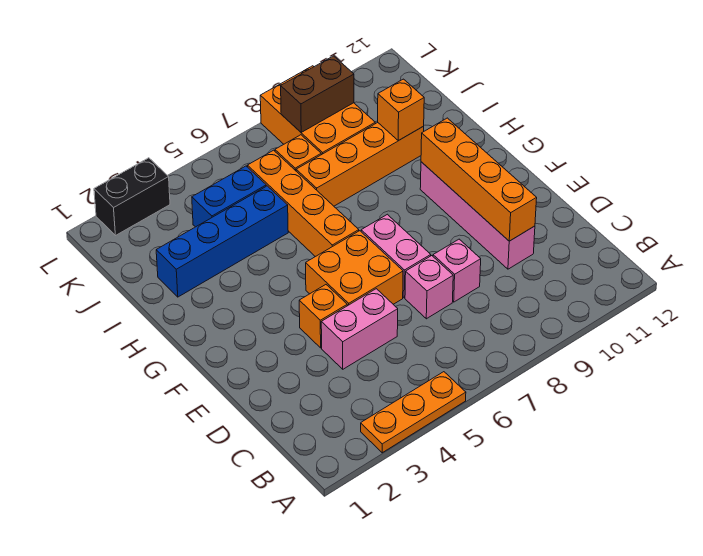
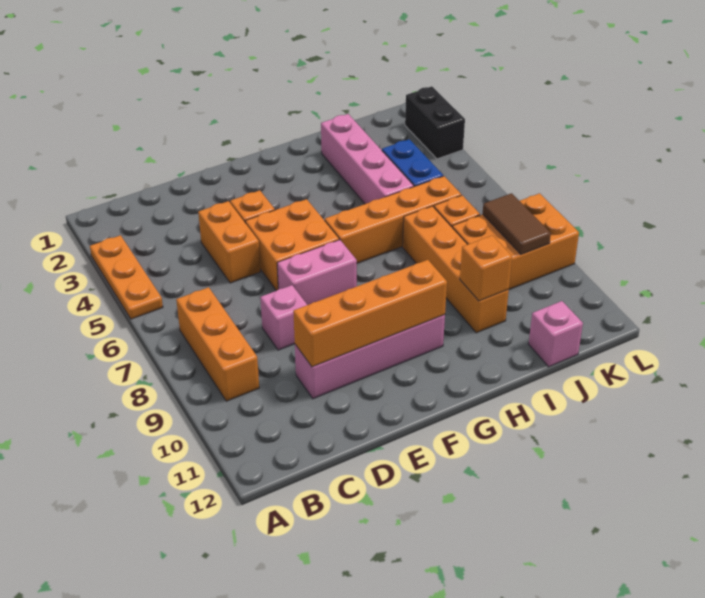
none -> orange brick B7:B9 level 1
pink brick D4:D5 level 1 -> orange brick D4:D5 level 1
pink brick D7 level 1 -> pink brick J12 level 1
blue brick I2:I5 level 1 -> pink brick I2:I5 level 1
brown brick K8:K9 level 2 -> brown tile K8:K9 level 2

